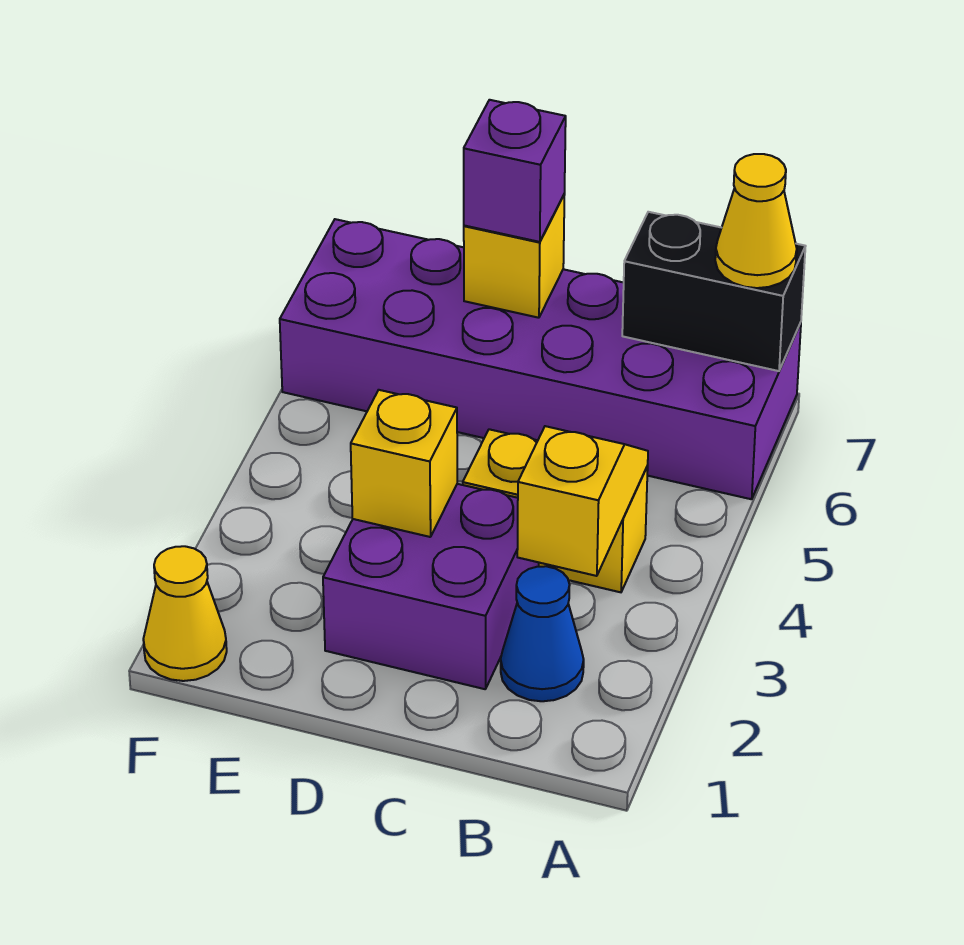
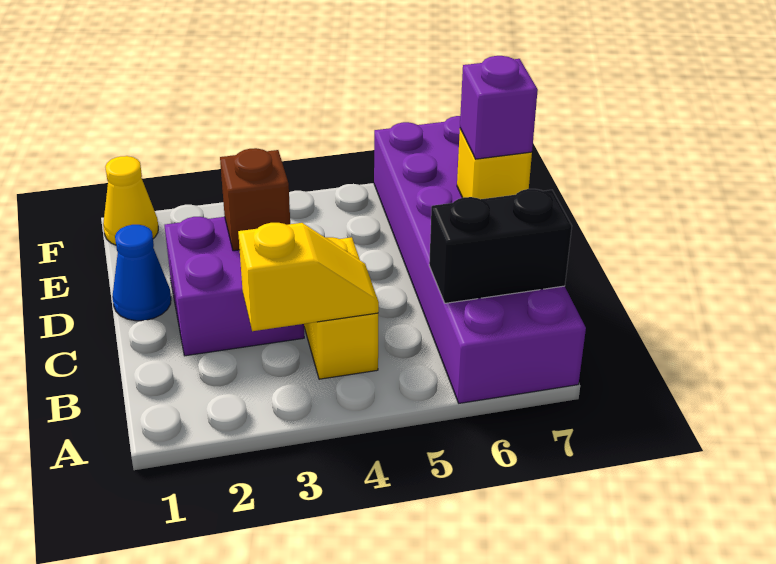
black brick A7:B7 level 2 -> black brick B6:B7 level 2
yellow cone A7 level 3 -> none
blue cone B2 level 1 -> blue cone D1 level 1
yellow brick D3 level 2 -> brown brick D3 level 2

